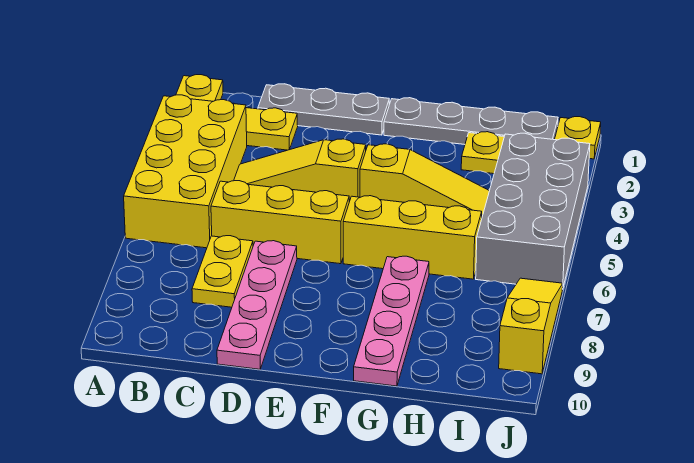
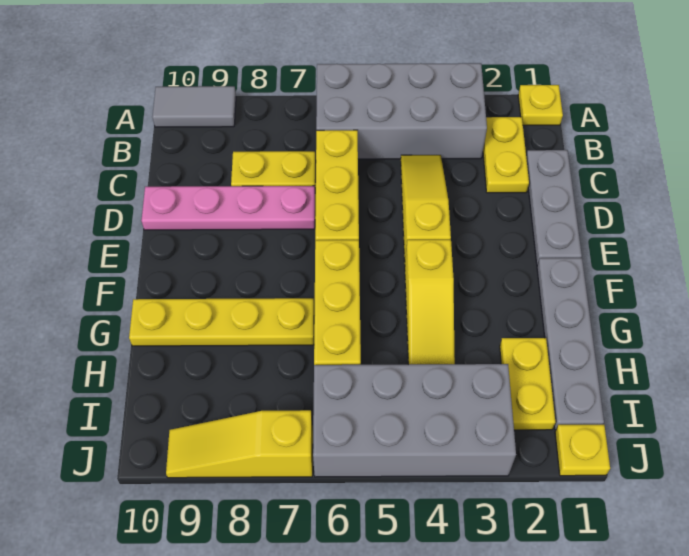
yellow brick A3:B6 level 1 -> grey brick A3:B6 level 1
none -> grey tile A9:A10 level 1
pink plate G7:G10 level 1 -> yellow plate G7:G10 level 1
yellow slope J7:J9 level 1 top 9 -> yellow slope J7:J9 level 1 top 7

